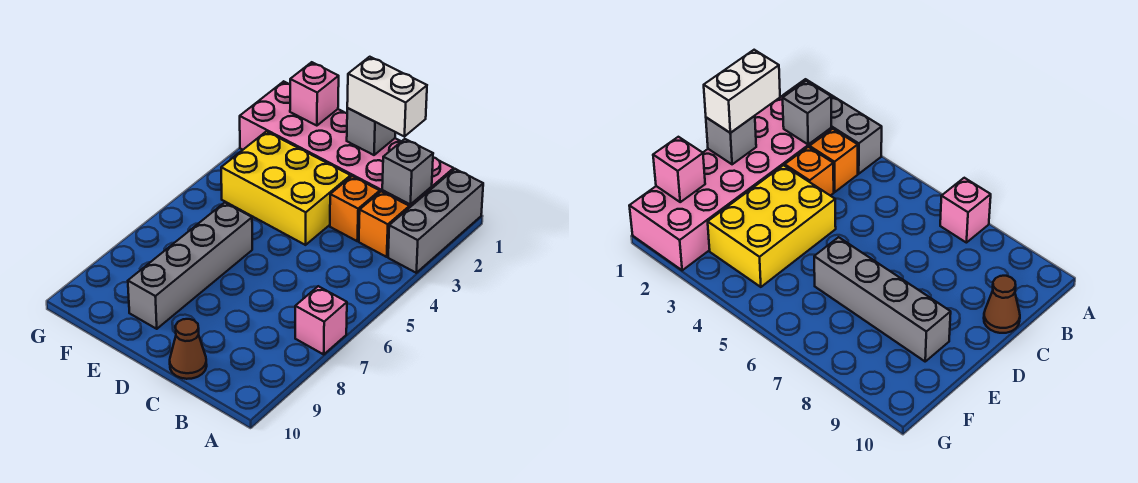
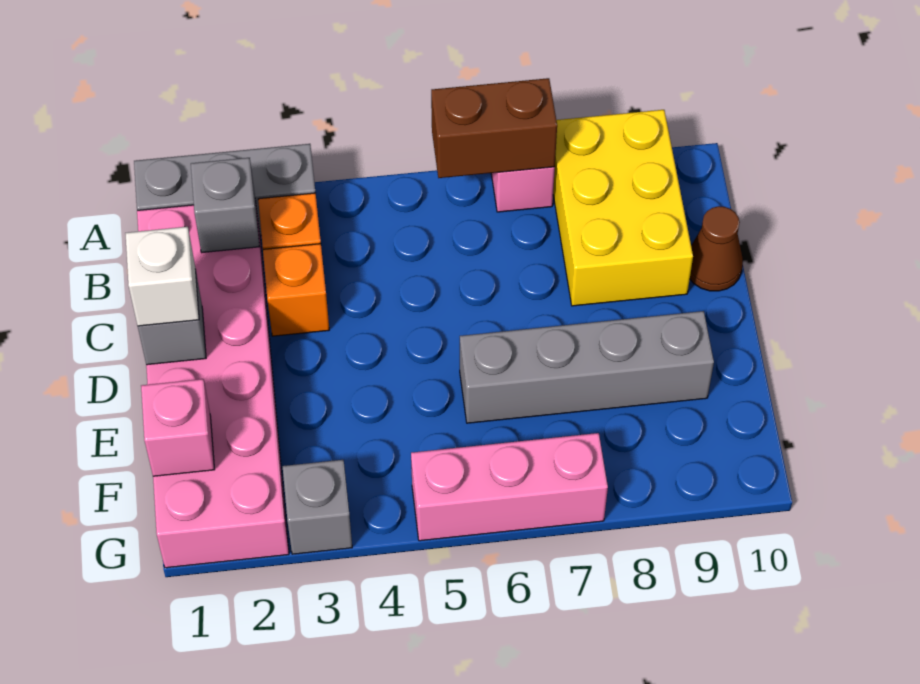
none -> brown brick A6:A7 level 2
white brick C1:D1 level 3 -> white brick D1 level 3
yellow brick D3:F4 level 1 -> yellow brick A8:C9 level 1
none -> grey brick G3 level 1
none -> pink brick G5:G7 level 1

